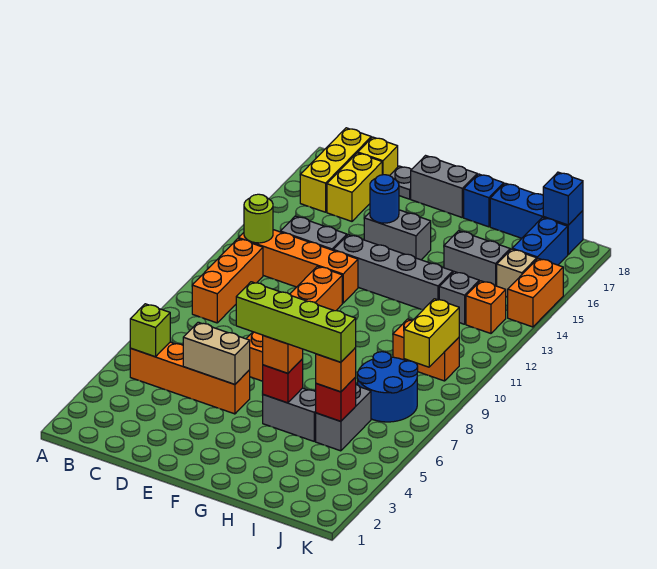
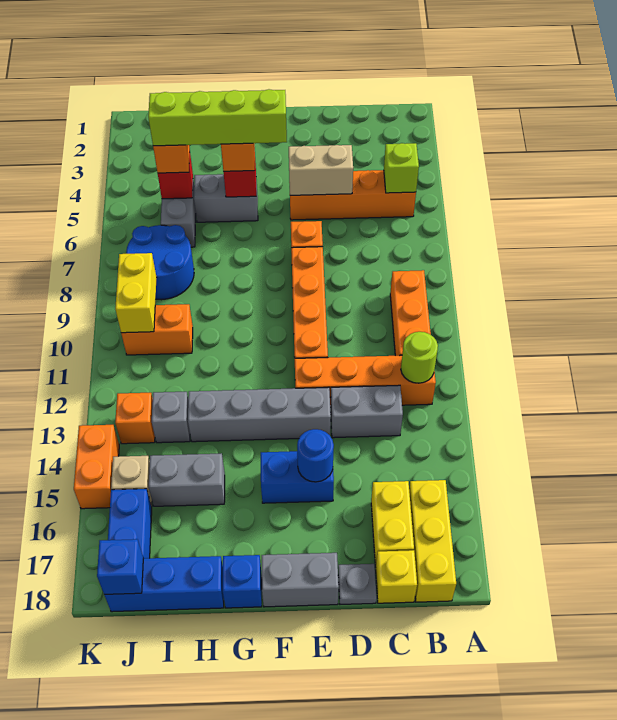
grey brick E15:F15 level 1 -> blue brick E15:F15 level 1

